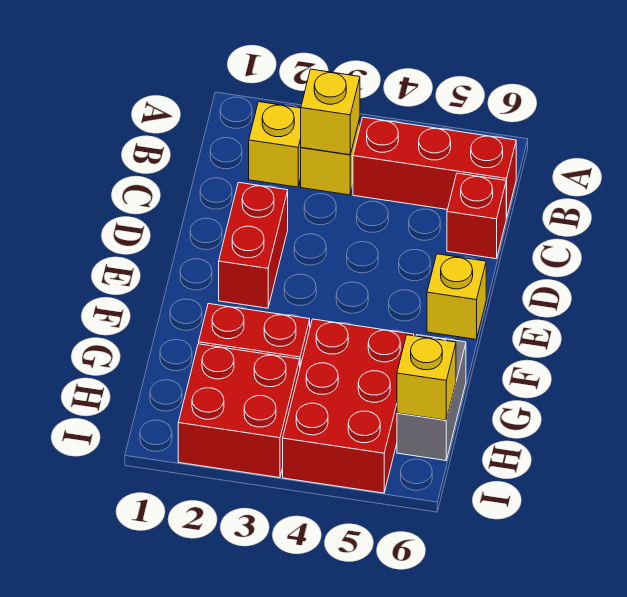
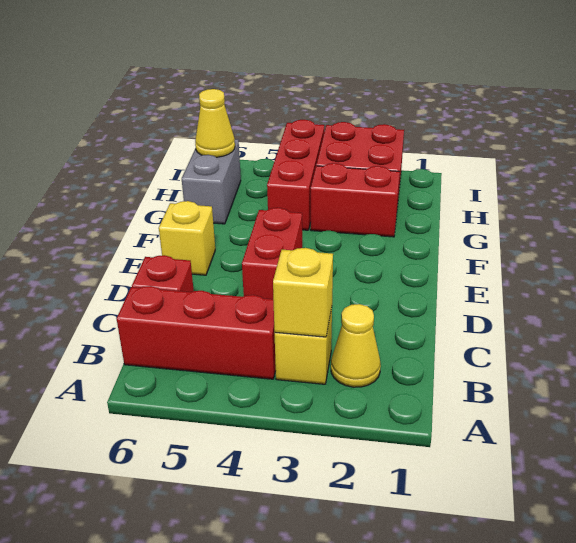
yellow brick B2 level 1 -> yellow cone B2 level 1
red brick D2:E2 level 1 -> red brick D4:E4 level 1
red brick G4:I5 level 1 -> red brick G4:I4 level 1
yellow brick H6 level 2 -> yellow cone H6 level 2

